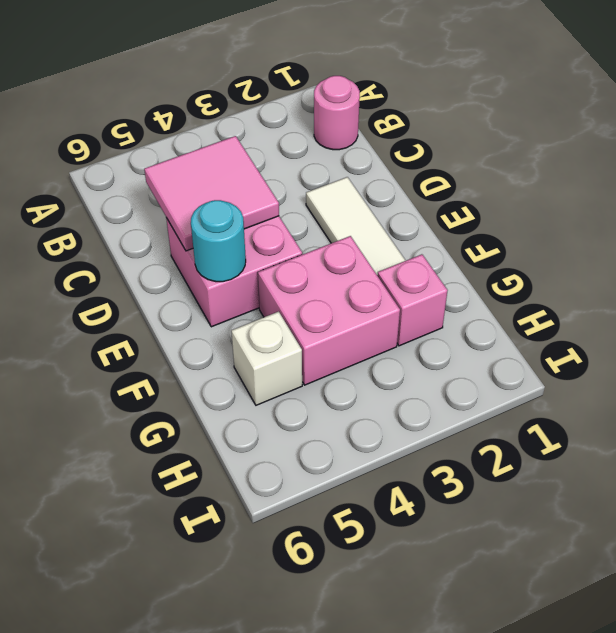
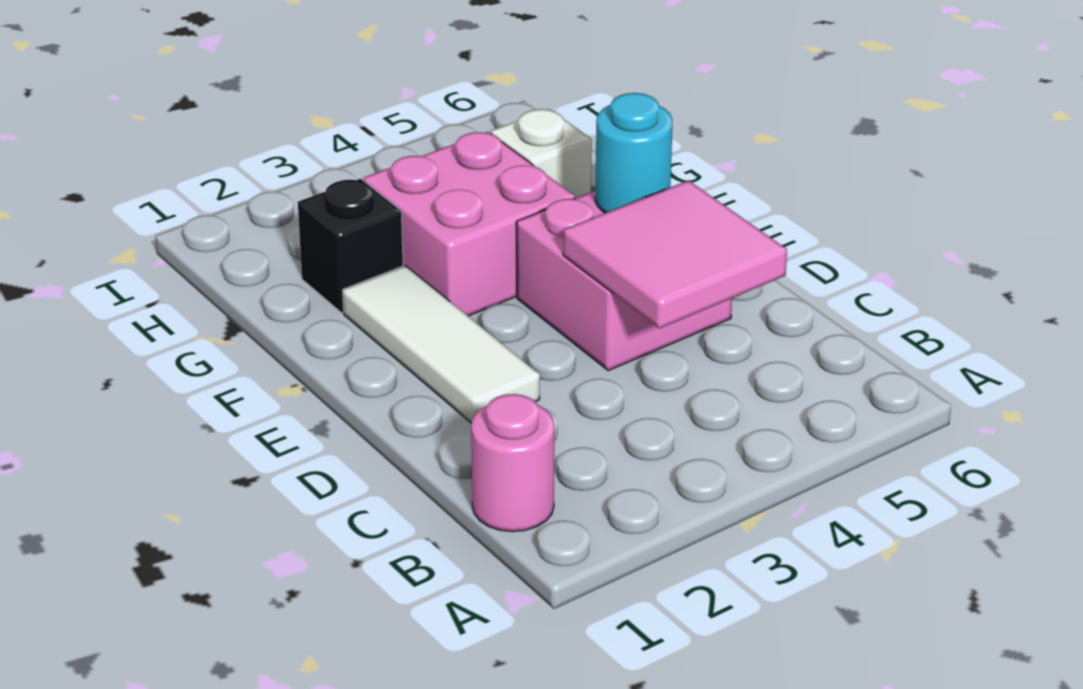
pink brick G2 level 1 -> black brick G2 level 1

